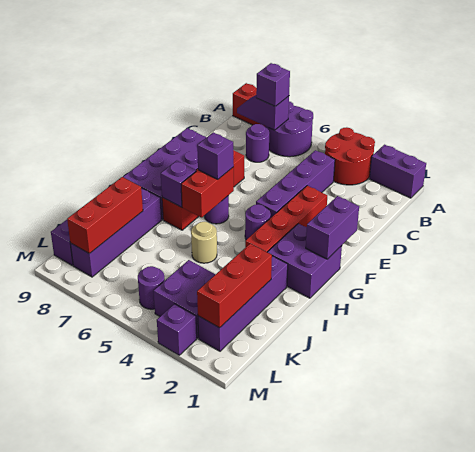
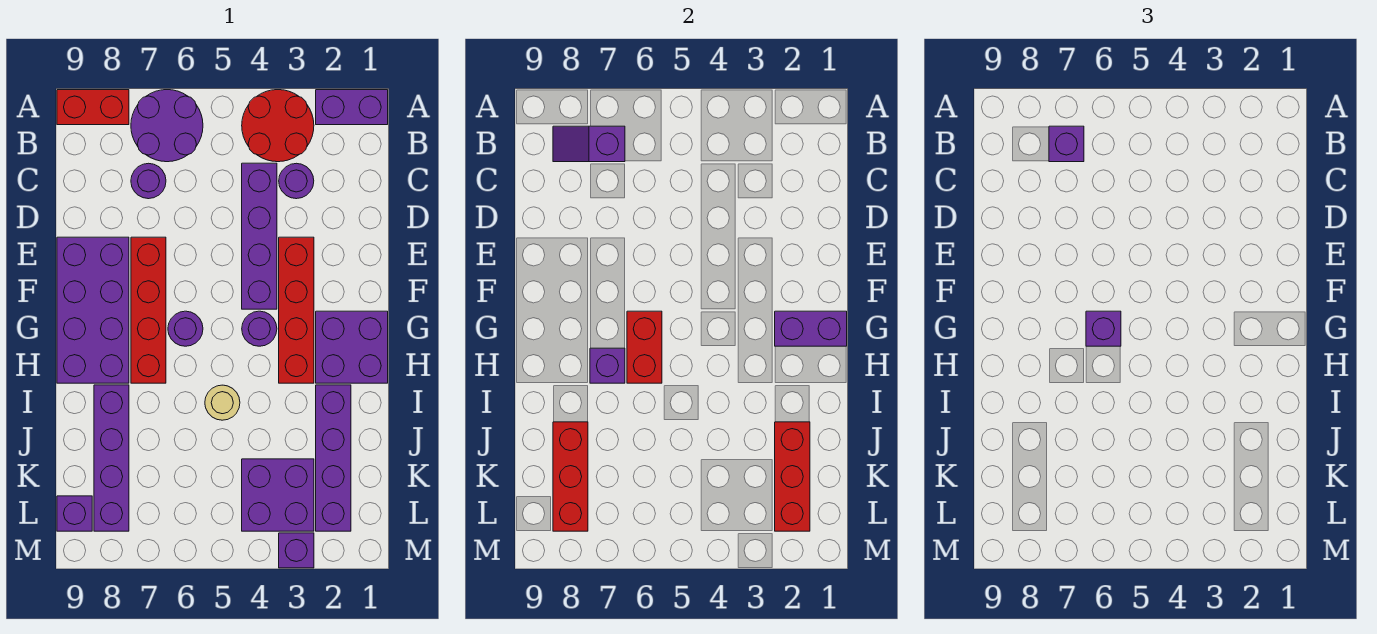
purple brick F1:G1 level 2 -> purple brick G1:G2 level 2
purple round brick L5 level 1 -> purple round brick C3 level 1

